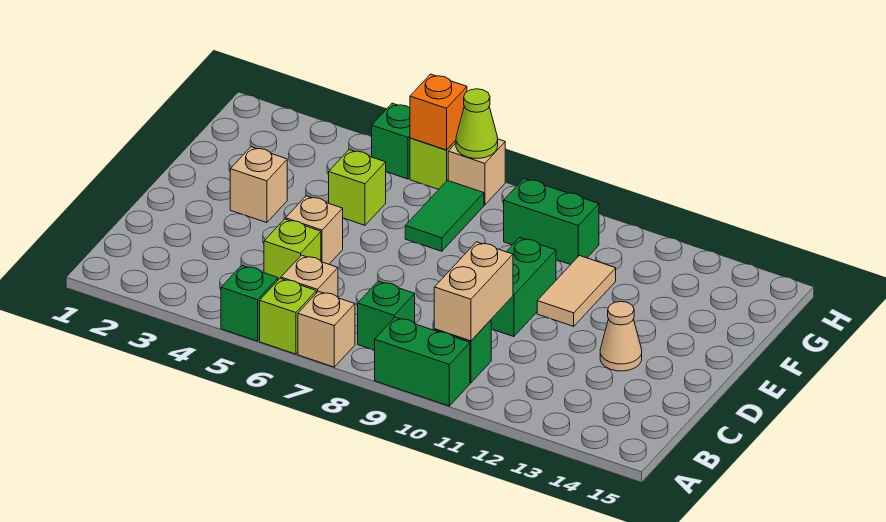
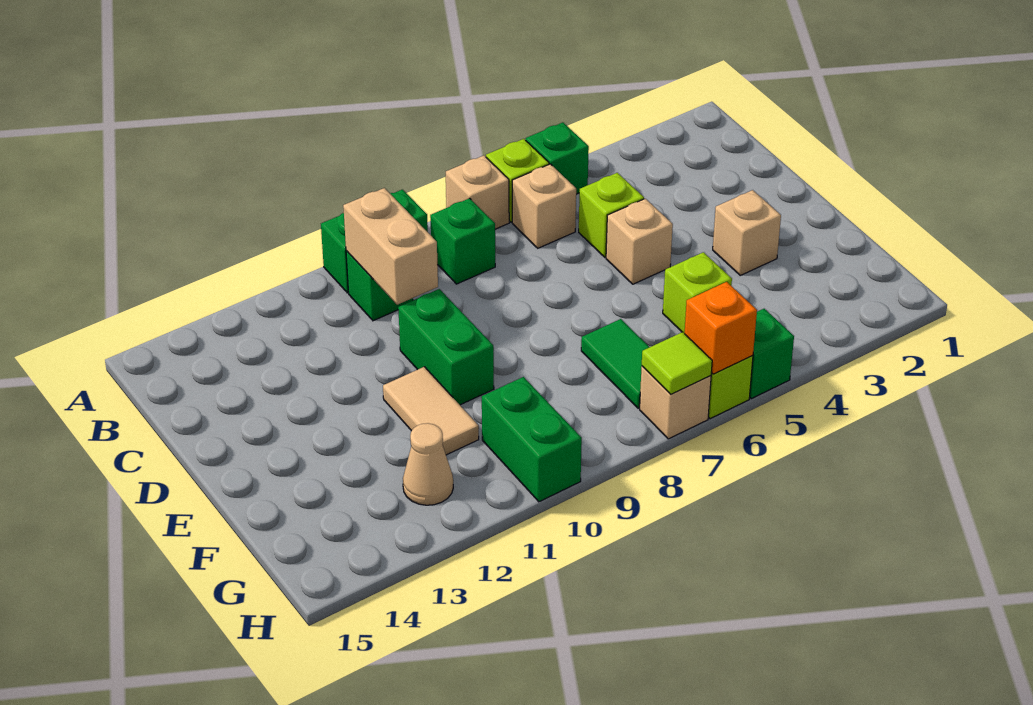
tan cone D13 level 1 -> tan cone G12 level 1
green brick G9:G10 level 1 -> green brick G10:H10 level 1
lime cone H7 level 2 -> lime tile H7 level 2

